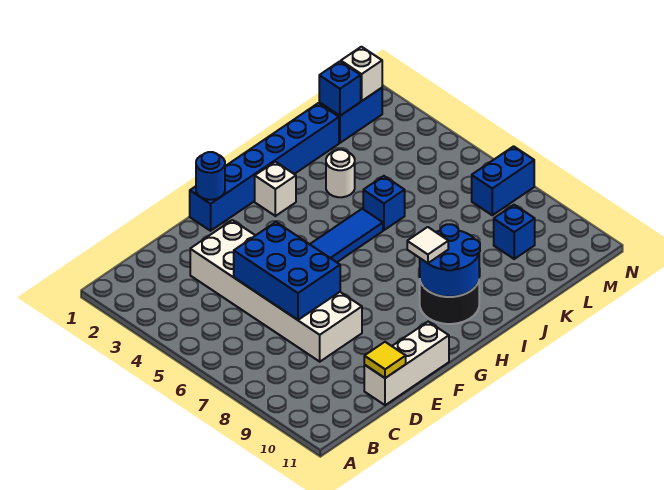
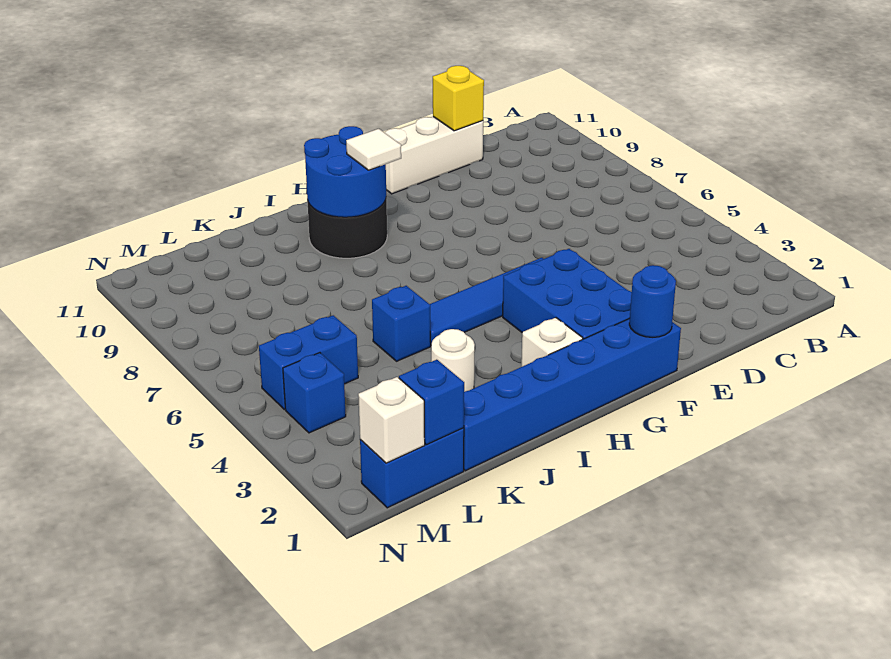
white brick D3:E8 level 1 -> none
blue brick D5:E7 level 2 -> blue brick F2:G4 level 1
yellow tile D11 level 2 -> yellow brick D11 level 2
blue brick L9 level 1 -> blue brick M4 level 1
blue brick M7:N7 level 1 -> blue brick L5:M5 level 1

